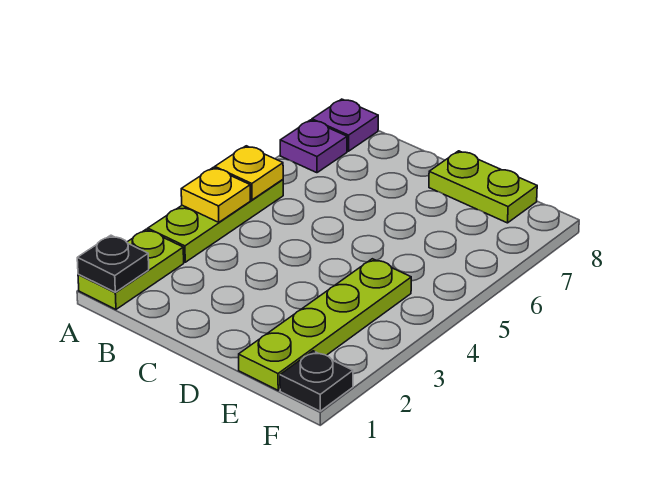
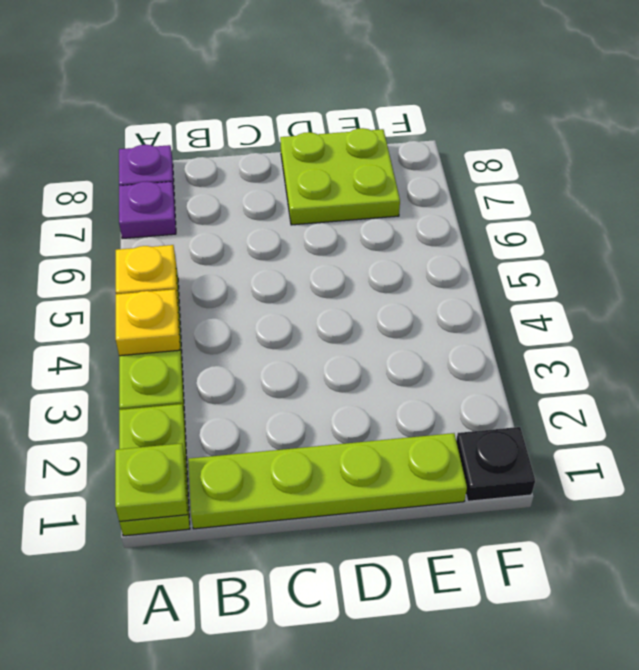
black plate A1 level 2 -> lime plate A1 level 2
lime plate D8:E8 level 1 -> lime plate D7:E8 level 1
lime plate E1:E4 level 1 -> lime plate B1:E1 level 1

